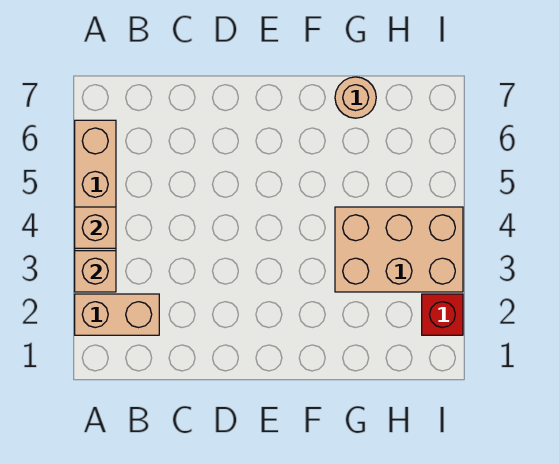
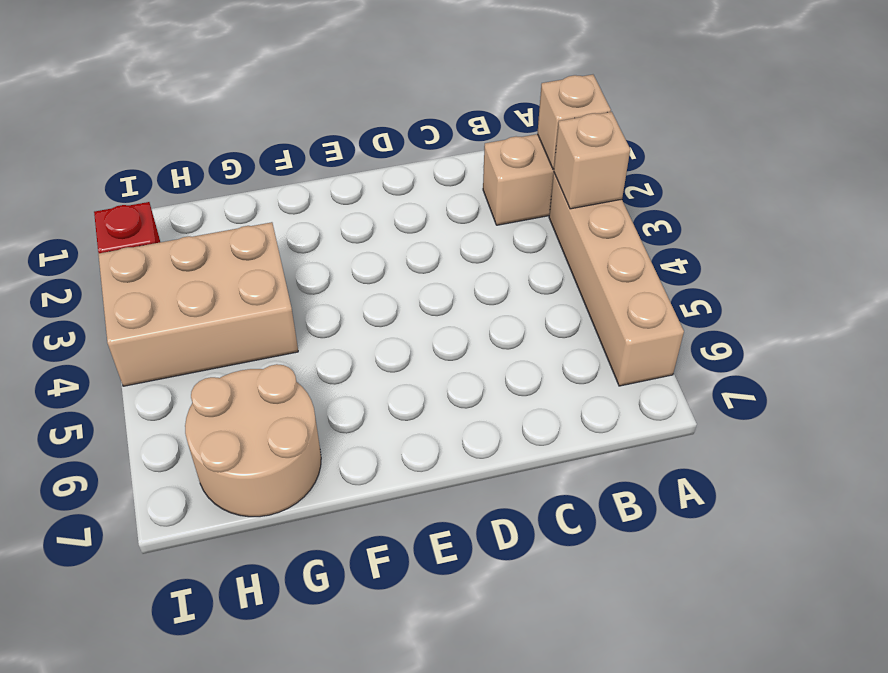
tan brick A4 level 2 -> tan brick A2 level 2
tan round brick G7 level 1 -> tan round brick G6:H7 level 1

